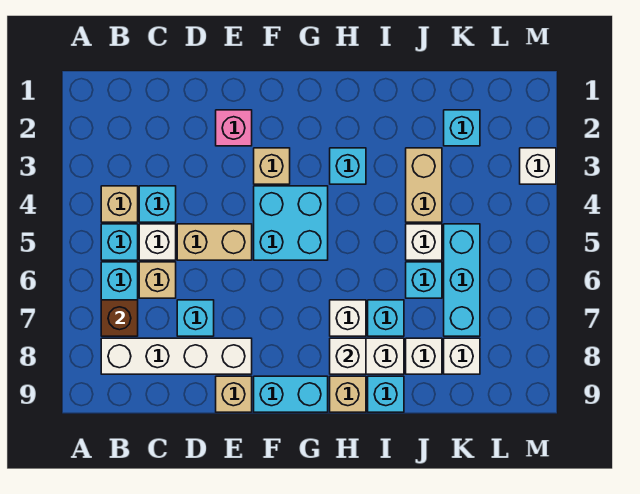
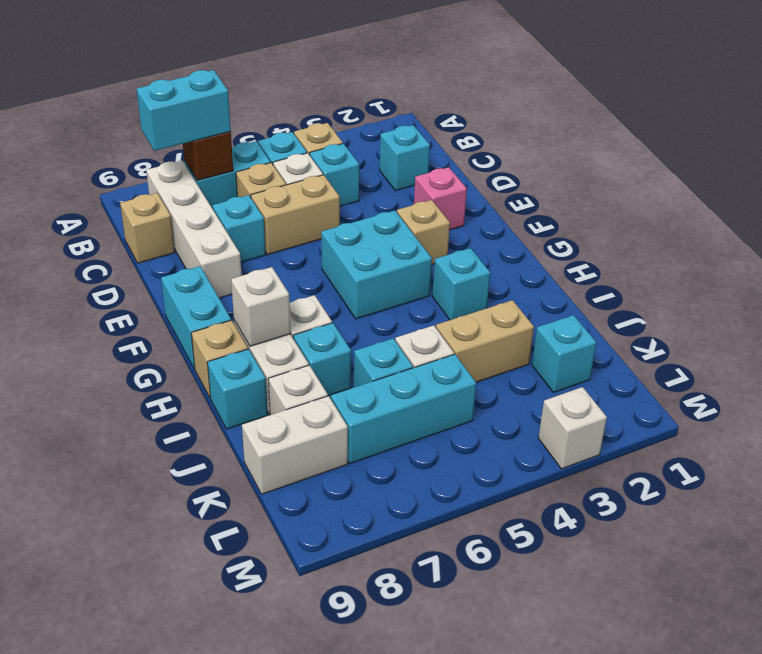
none -> cyan brick B7:B8 level 3
none -> cyan brick C2 level 1
tan brick D5:E5 level 1 -> tan brick D5:D6 level 1
tan brick E9 level 1 -> tan brick C9 level 1
white brick K8 level 1 -> white brick K8:K9 level 1

